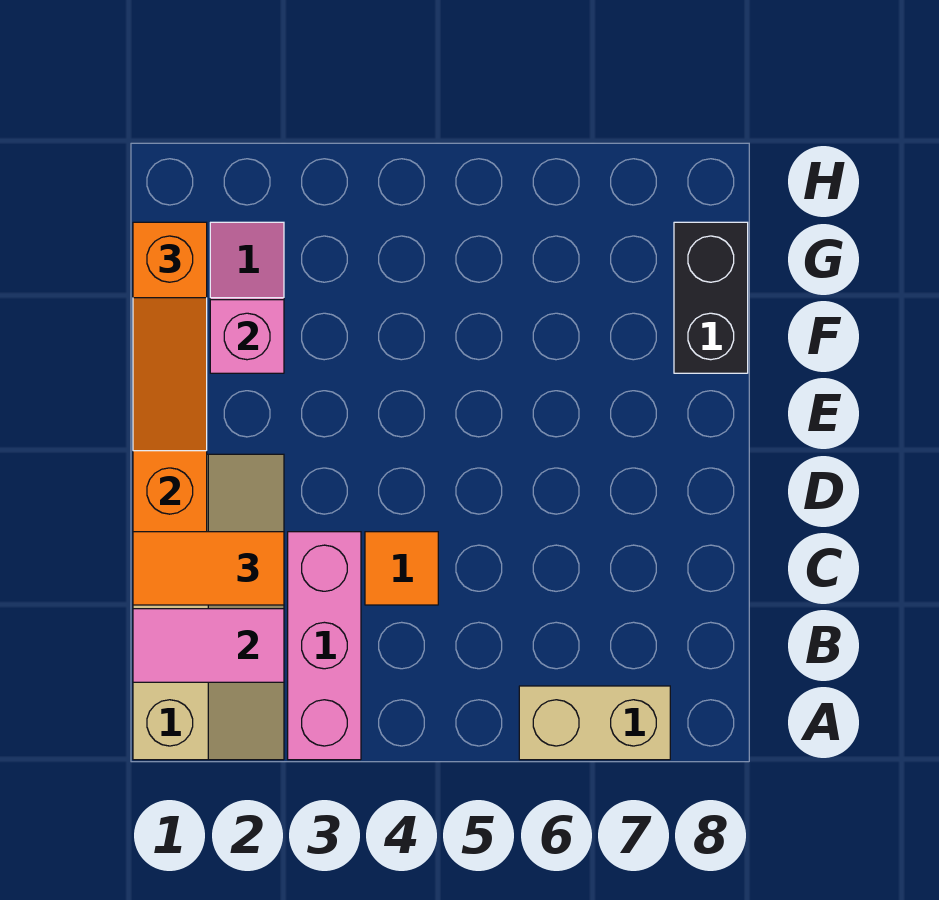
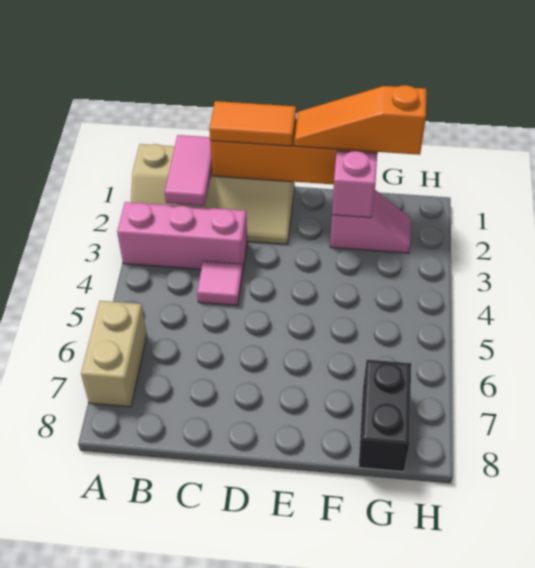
orange tile C1:C2 level 3 -> orange tile C1:D1 level 3
orange tile C4 level 1 -> pink tile C4 level 1
black brick F8:G8 level 1 -> black brick G7:G8 level 1

